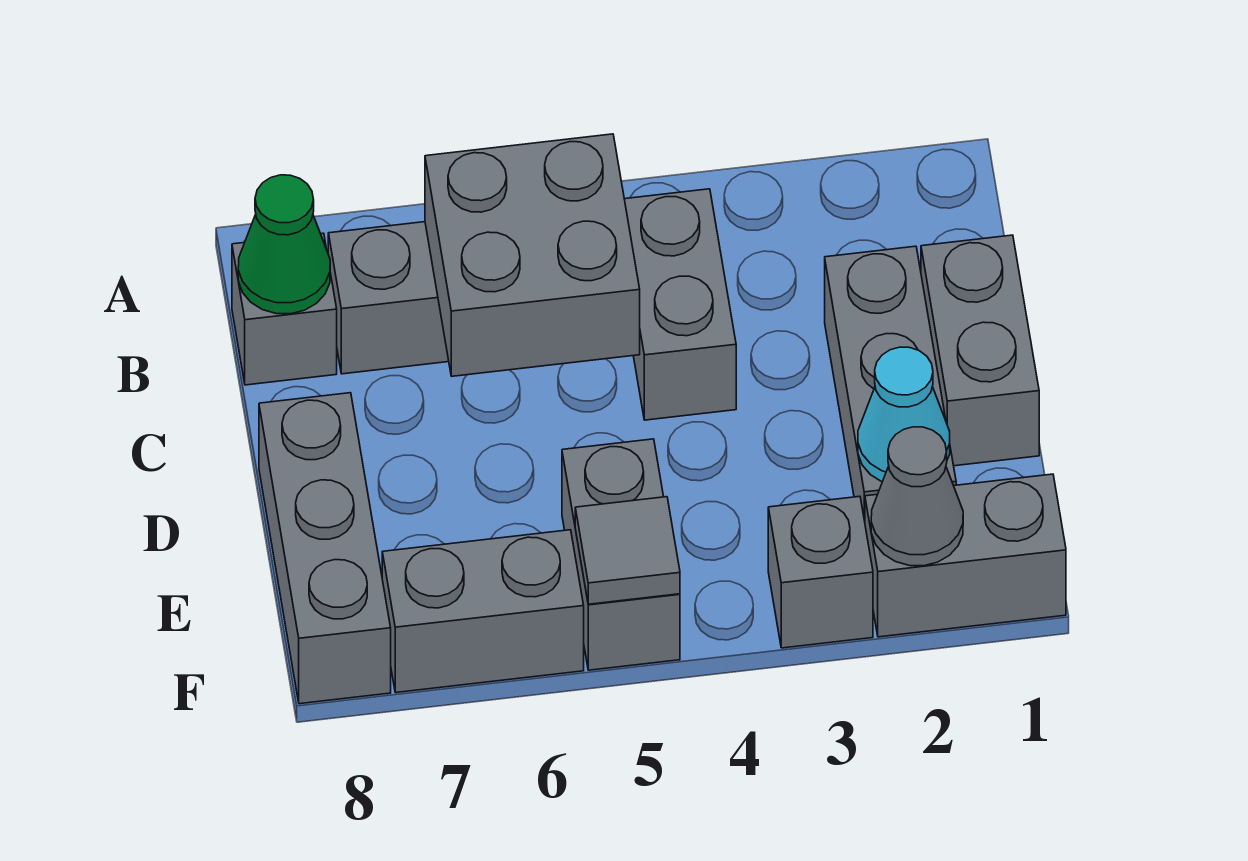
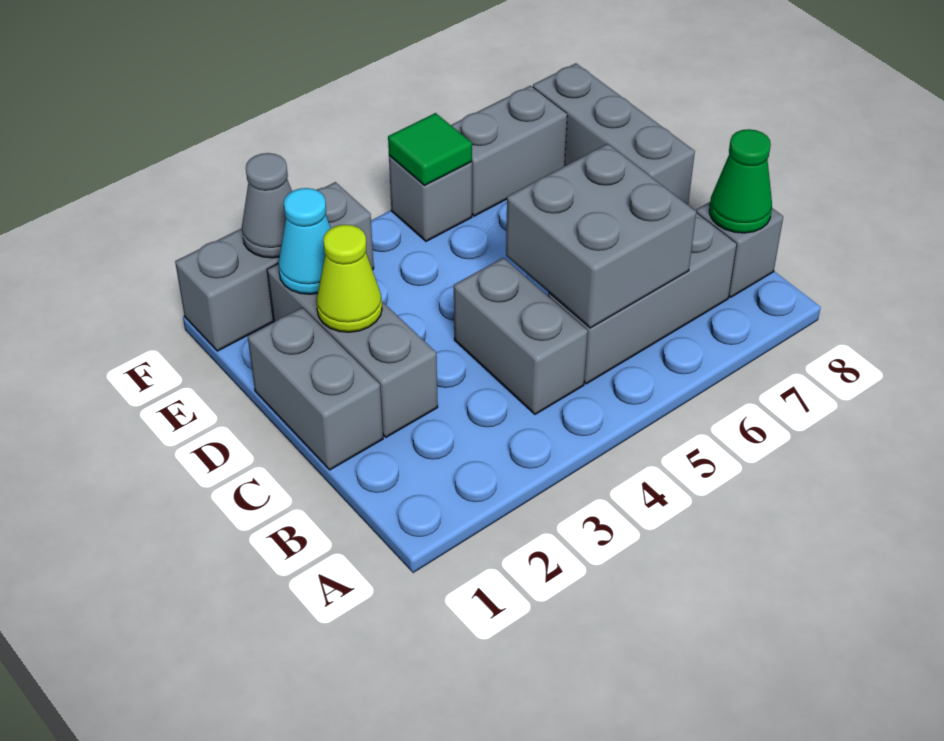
none -> lime cone D2 level 2
grey brick E5:F5 level 1 -> grey brick F5 level 1
grey tile F5 level 2 -> green tile F5 level 2

